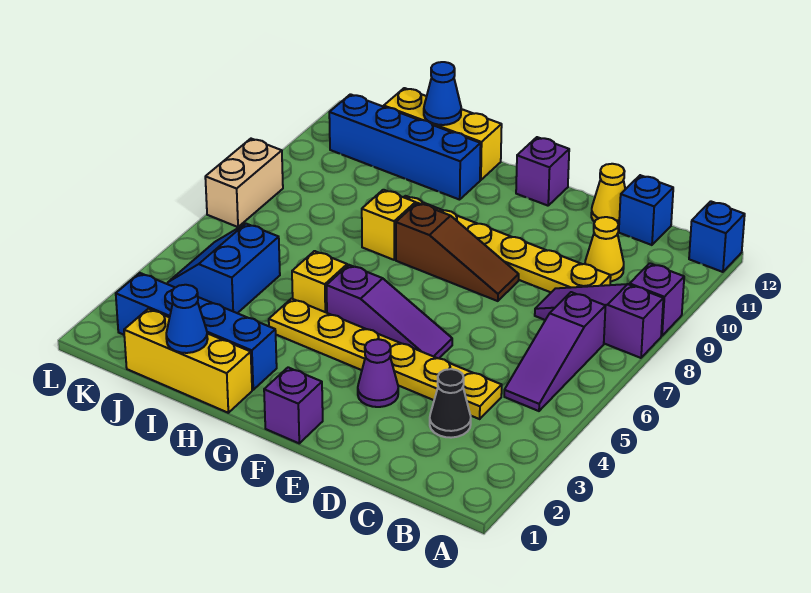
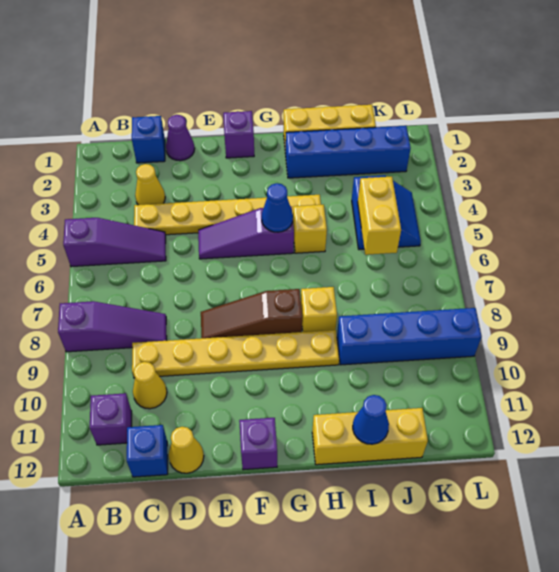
purple brick A9 level 1 -> purple brick B11 level 1
blue brick A12 level 1 -> blue brick C1 level 1
purple slope B5:B7 level 1 top 7 -> purple slope A5:C5 level 1 top A
black cone C3 level 1 -> yellow cone C3 level 1
purple cone E3 level 1 -> purple cone D1 level 1
blue brick H11:K11 level 1 -> blue brick I9:L9 level 1
blue cone I1 level 2 -> blue cone G5 level 2
none -> yellow brick J5:J6 level 2
tan brick L7:L8 level 1 -> none

